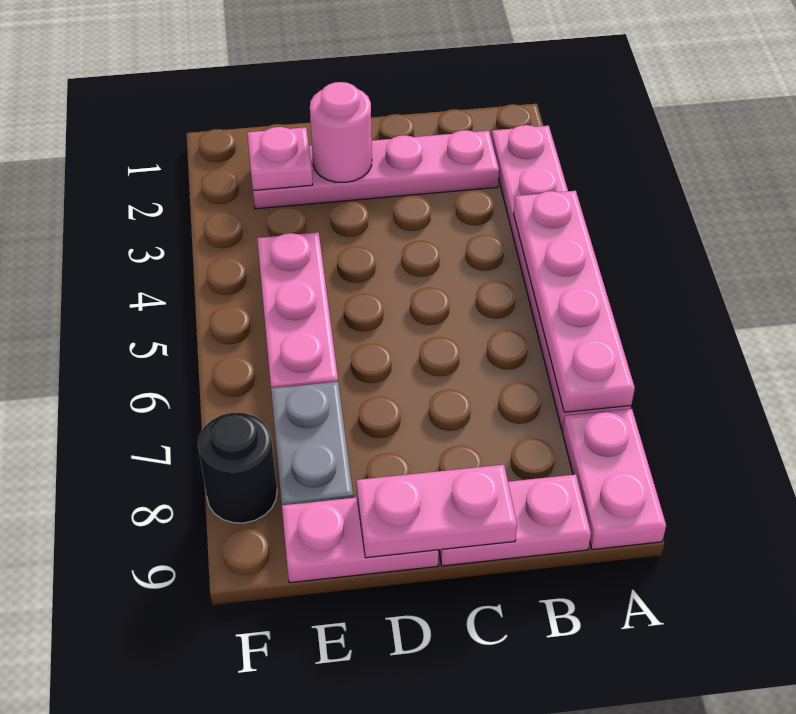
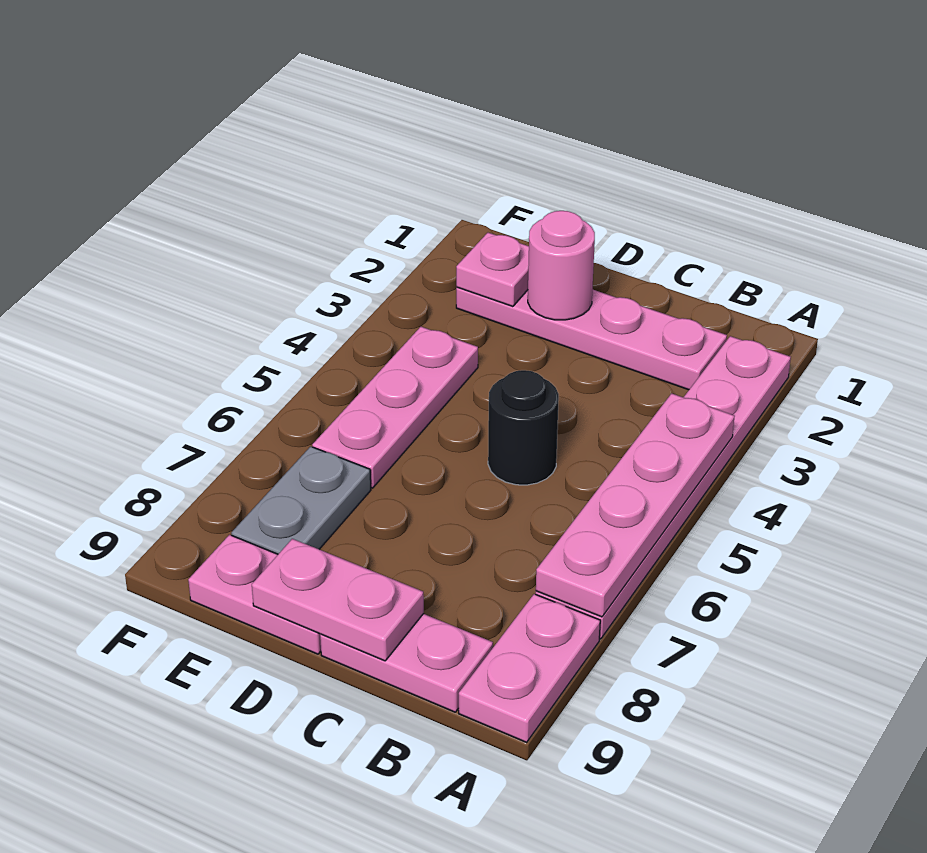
black round brick F8 level 1 -> black round brick C5 level 1

